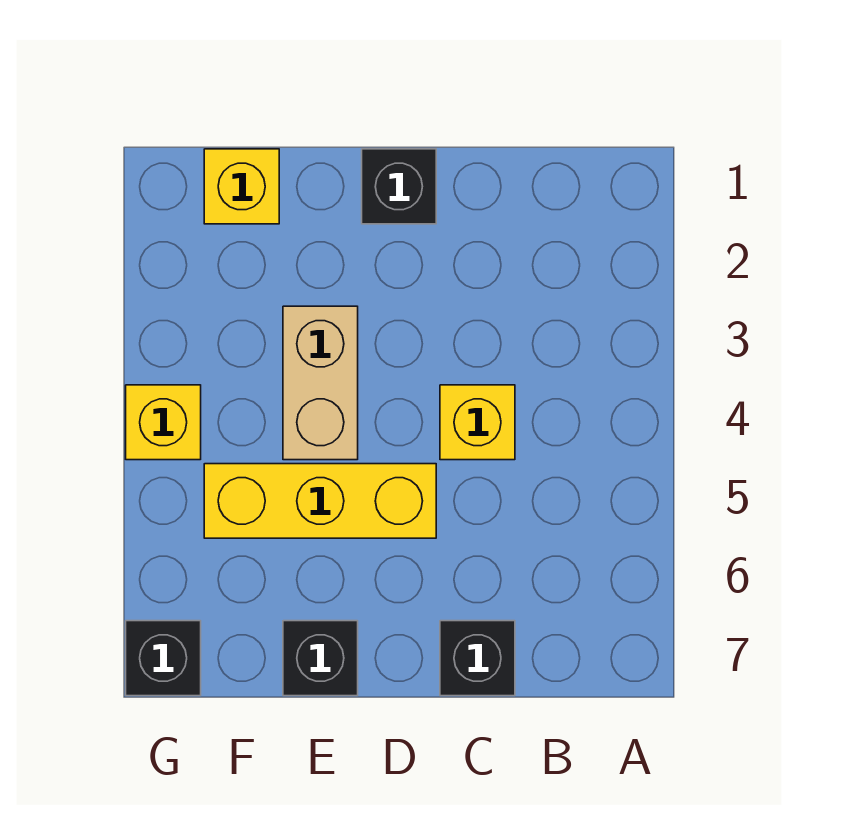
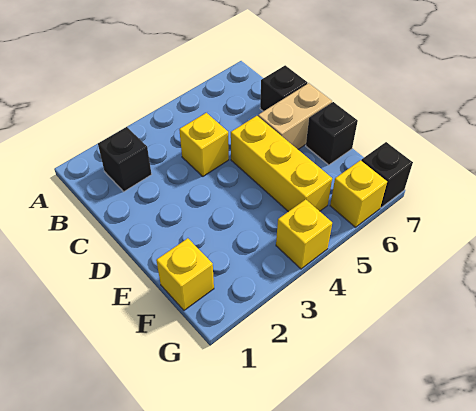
black brick D1 level 1 -> black brick B2 level 1
tan brick E3:E4 level 1 -> tan brick D6:D7 level 1
none -> yellow brick G6 level 1

